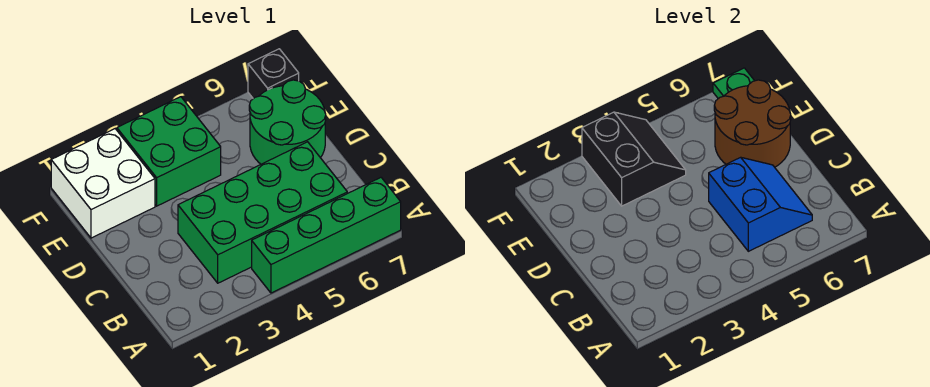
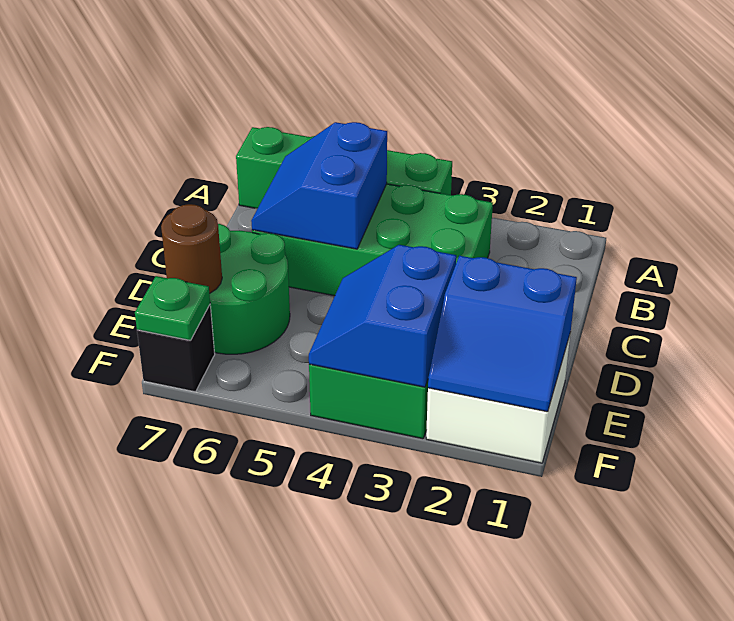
brown round brick D6:E7 level 2 -> brown round brick E7 level 2
none -> blue slope E1:F2 level 2 top E
black slope E3:F4 level 2 top 3 -> blue slope E3:F4 level 2 top 3

